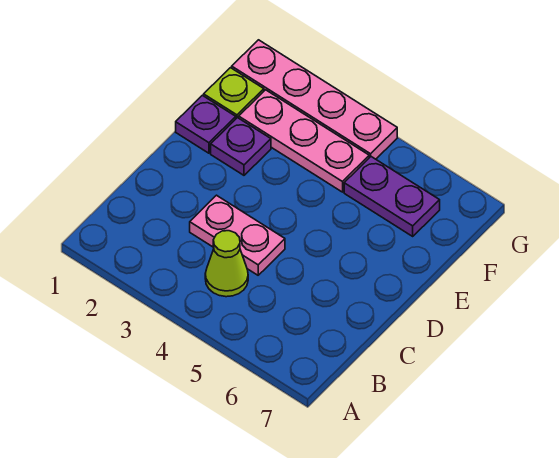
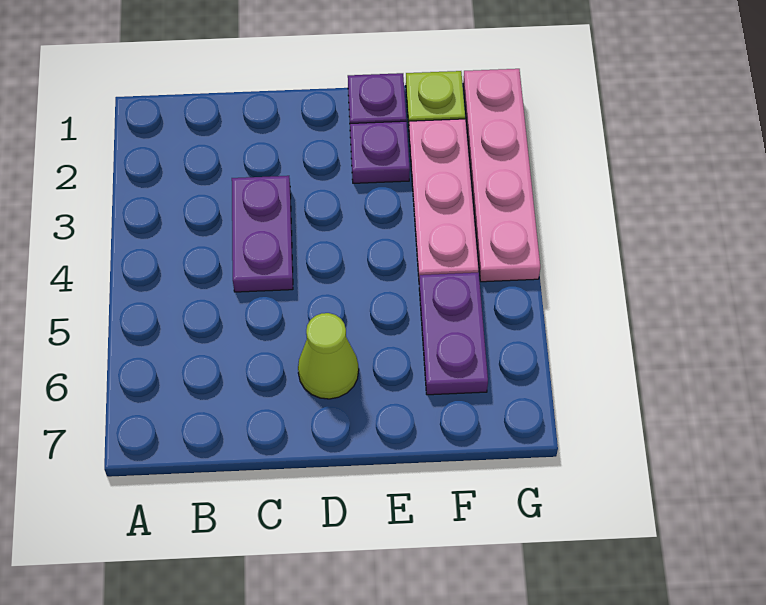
lime cone B4 level 1 -> lime cone D6 level 1
pink plate C3:C4 level 1 -> purple plate C3:C4 level 1

